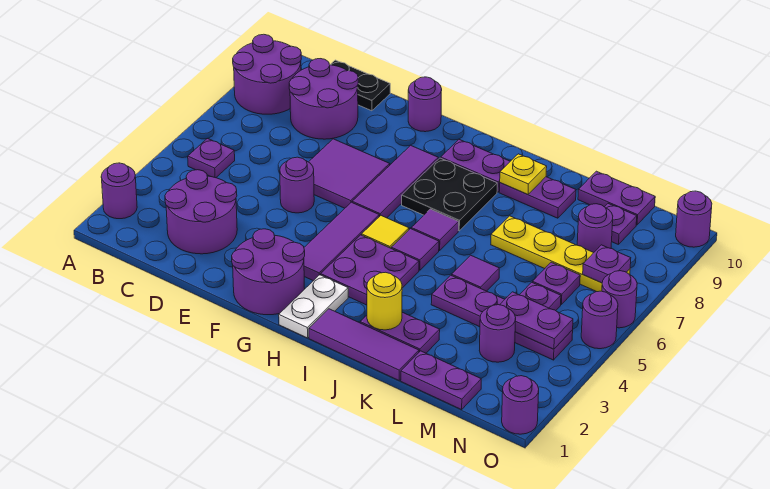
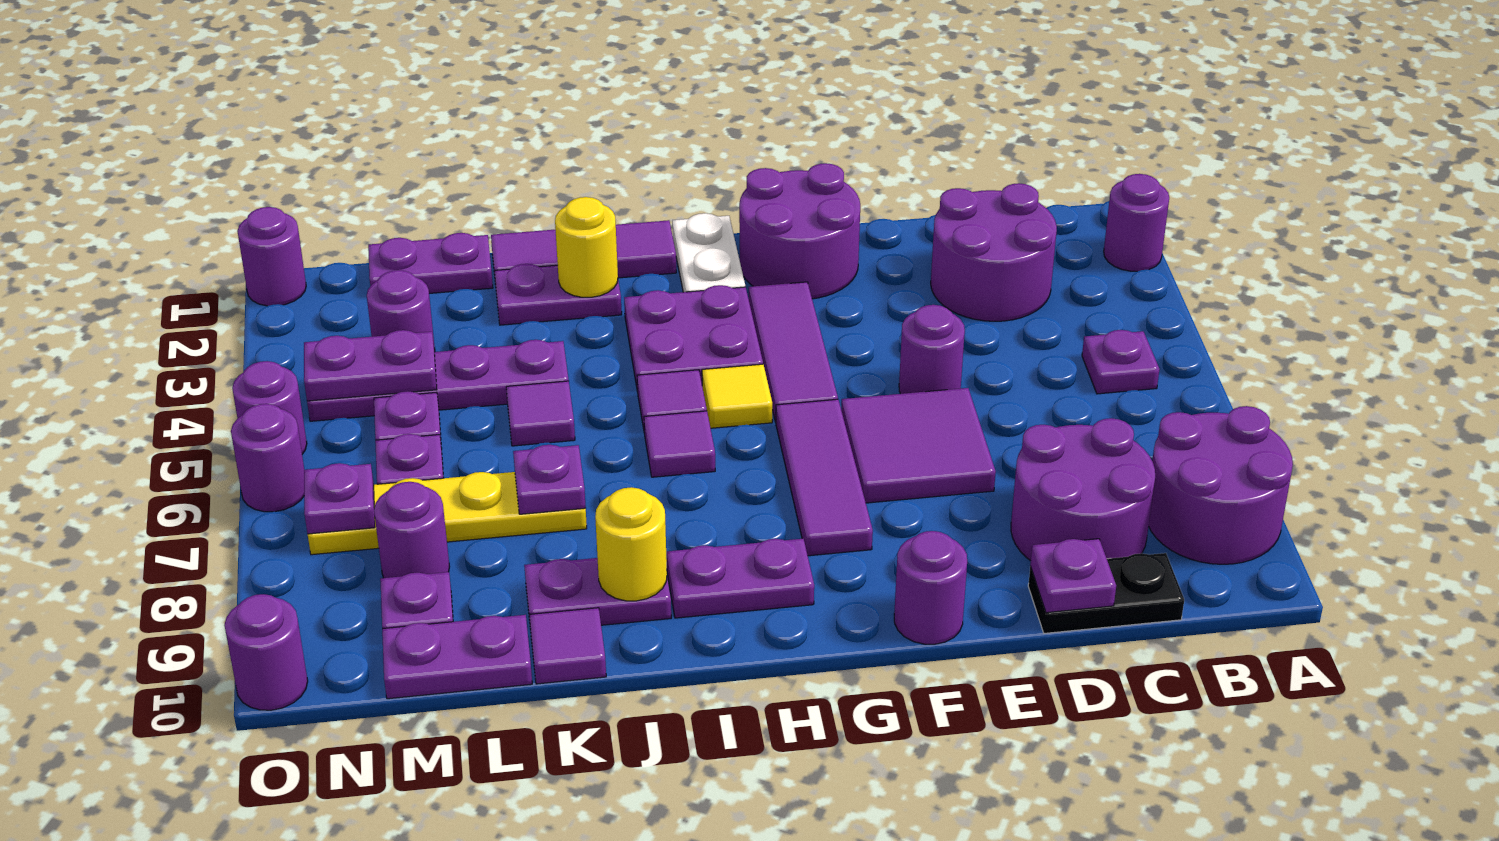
none -> purple plate D10 level 2
black plate H7:I8 level 1 -> none
yellow plate J9 level 2 -> yellow round brick J9 level 2
none -> purple plate K7 level 2
none -> purple tile K10 level 1

